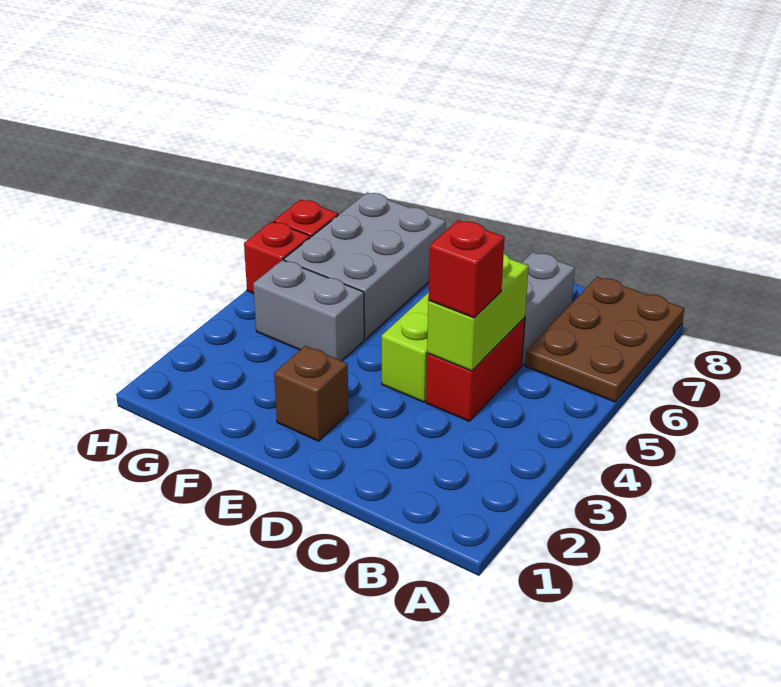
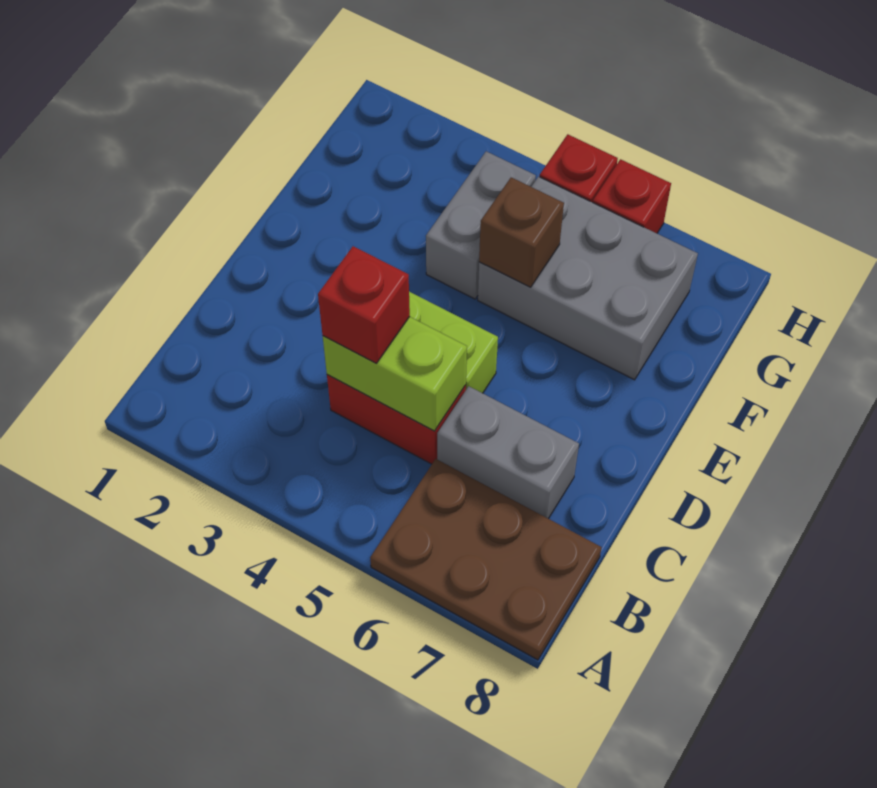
brown brick E2 level 1 -> brown brick F5 level 2

